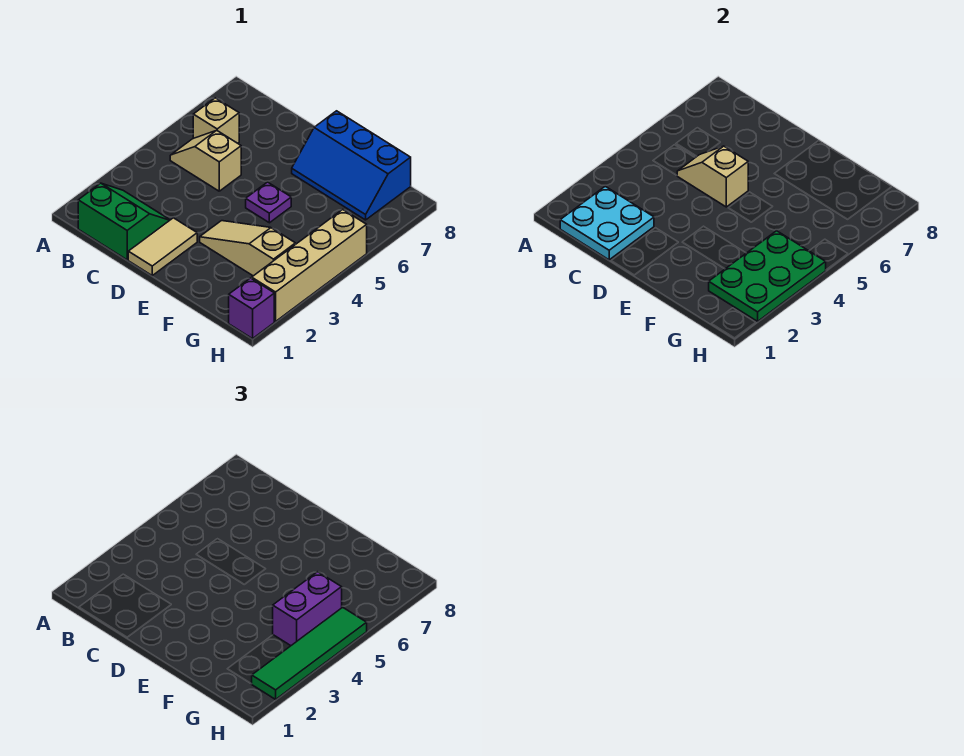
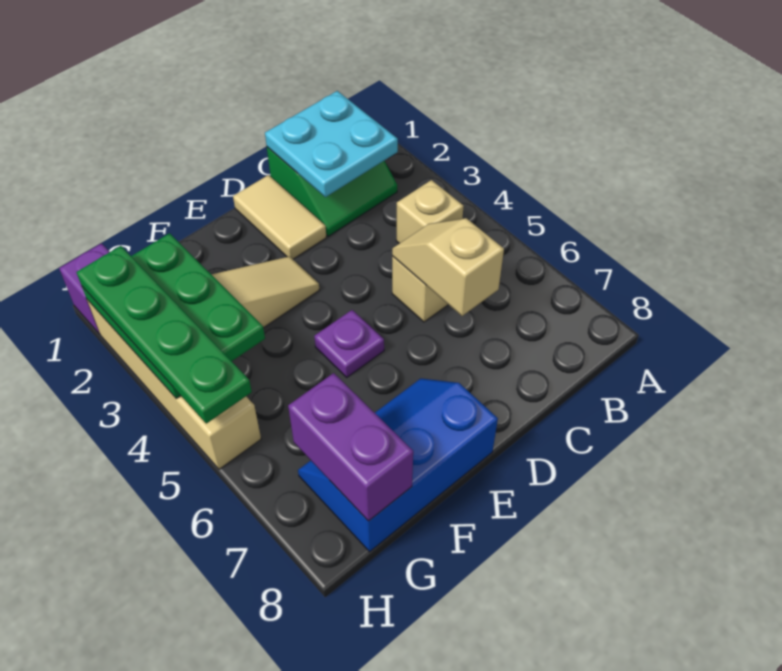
tan brick B6 level 1 -> tan brick B4 level 1
tan slope C5:D5 level 2 top D -> tan slope C5:C6 level 2 top 6
purple brick G4:G5 level 3 -> purple brick G7:G8 level 2
green tile H2:H5 level 3 -> green plate H2:H5 level 3

